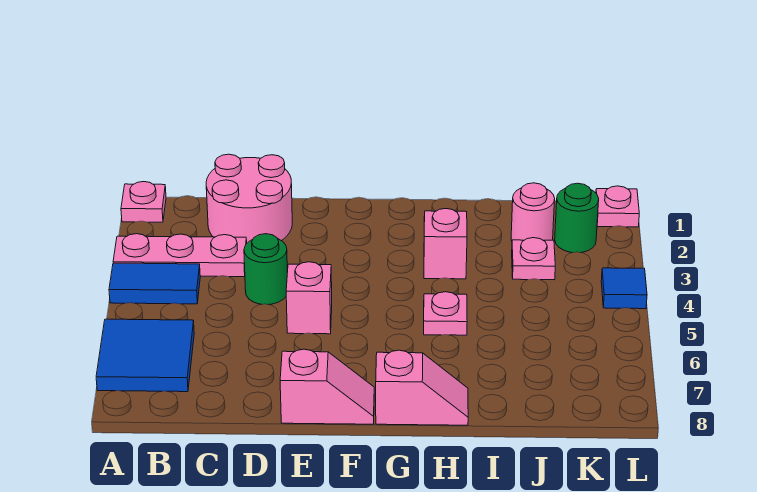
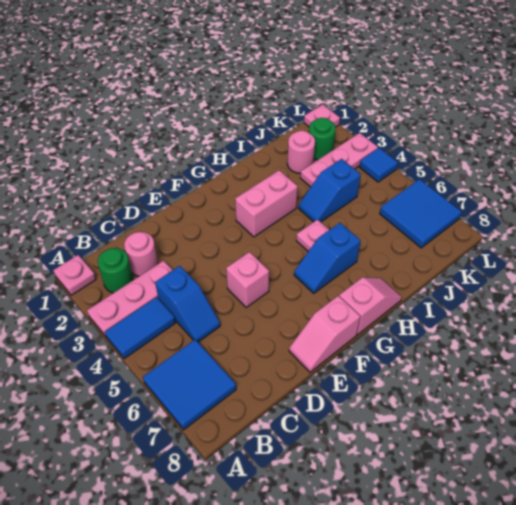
pink round brick C1:D2 level 1 -> pink round brick C2 level 1
none -> blue slope C4:C5 level 1 top 4
green round brick D4 level 1 -> green round brick B2 level 1
pink slope E8:F8 level 1 top E -> pink slope E8:F8 level 1 top F
none -> blue slope G6:H6 level 1 top H
pink brick H3 level 1 -> pink brick G3:H3 level 1
none -> blue slope I4:J4 level 1 top J
pink plate J3 level 1 -> pink plate J3:L3 level 1
none -> blue tile K6:L7 level 1

